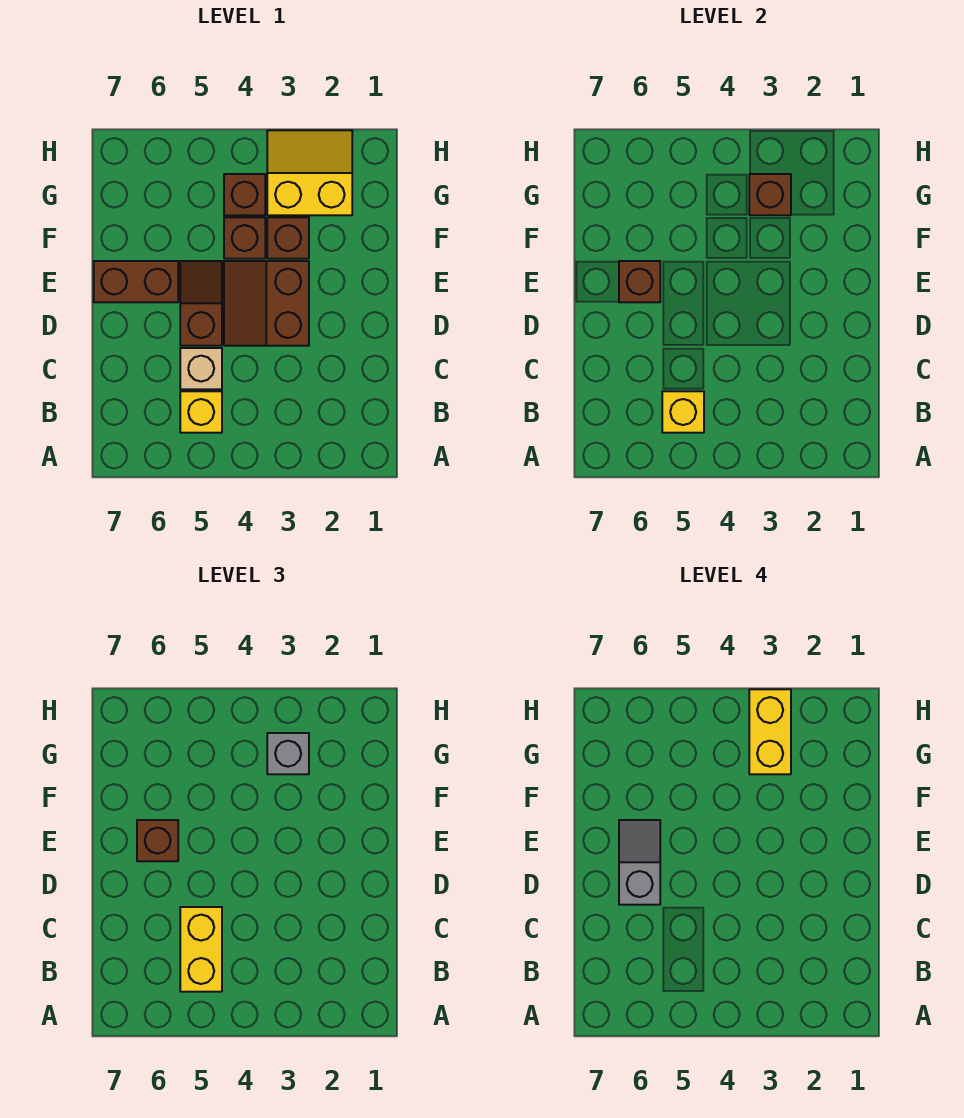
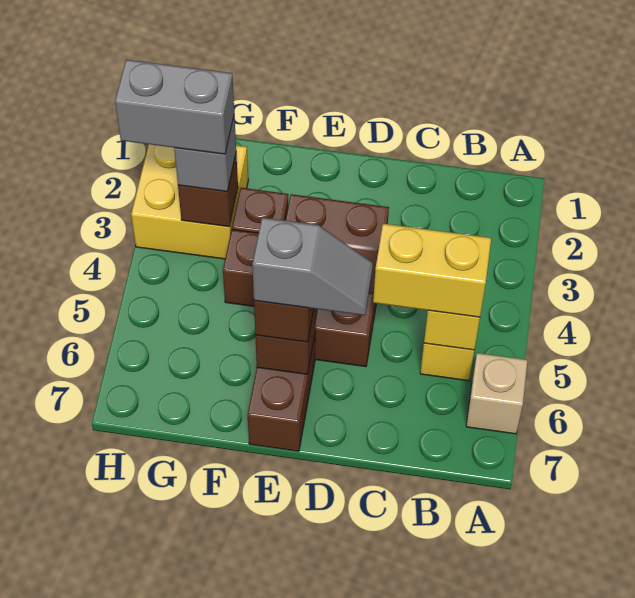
tan brick C5 level 1 -> tan brick A6 level 1
grey slope D6:E6 level 4 top D -> grey slope D6:E6 level 4 top E
yellow slope G2:H3 level 1 top G -> yellow brick G2:H3 level 1
yellow brick G3:H3 level 4 -> grey brick G3:H3 level 4
brown brick G4 level 1 -> none

